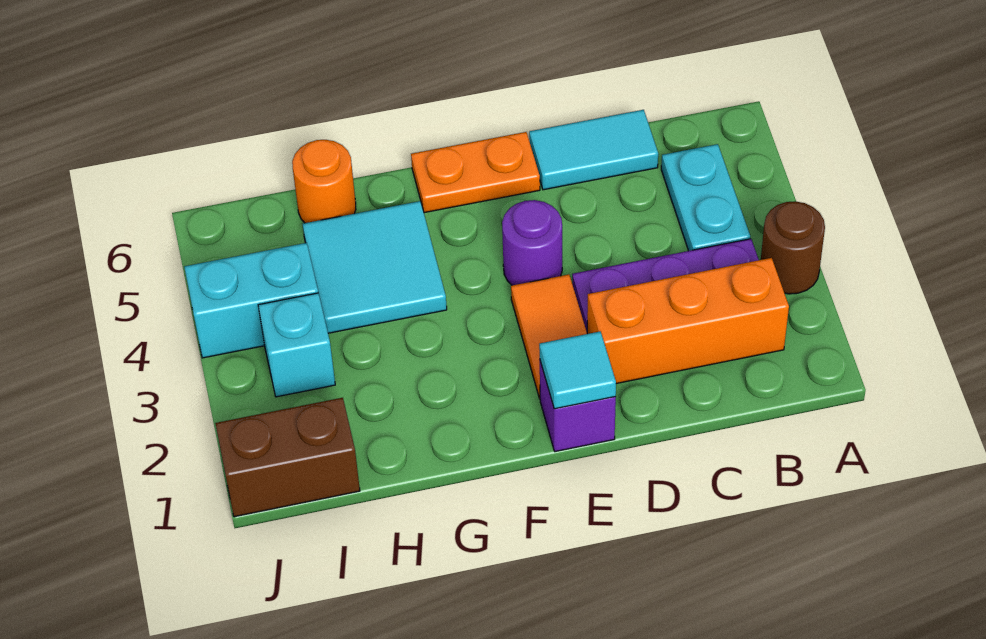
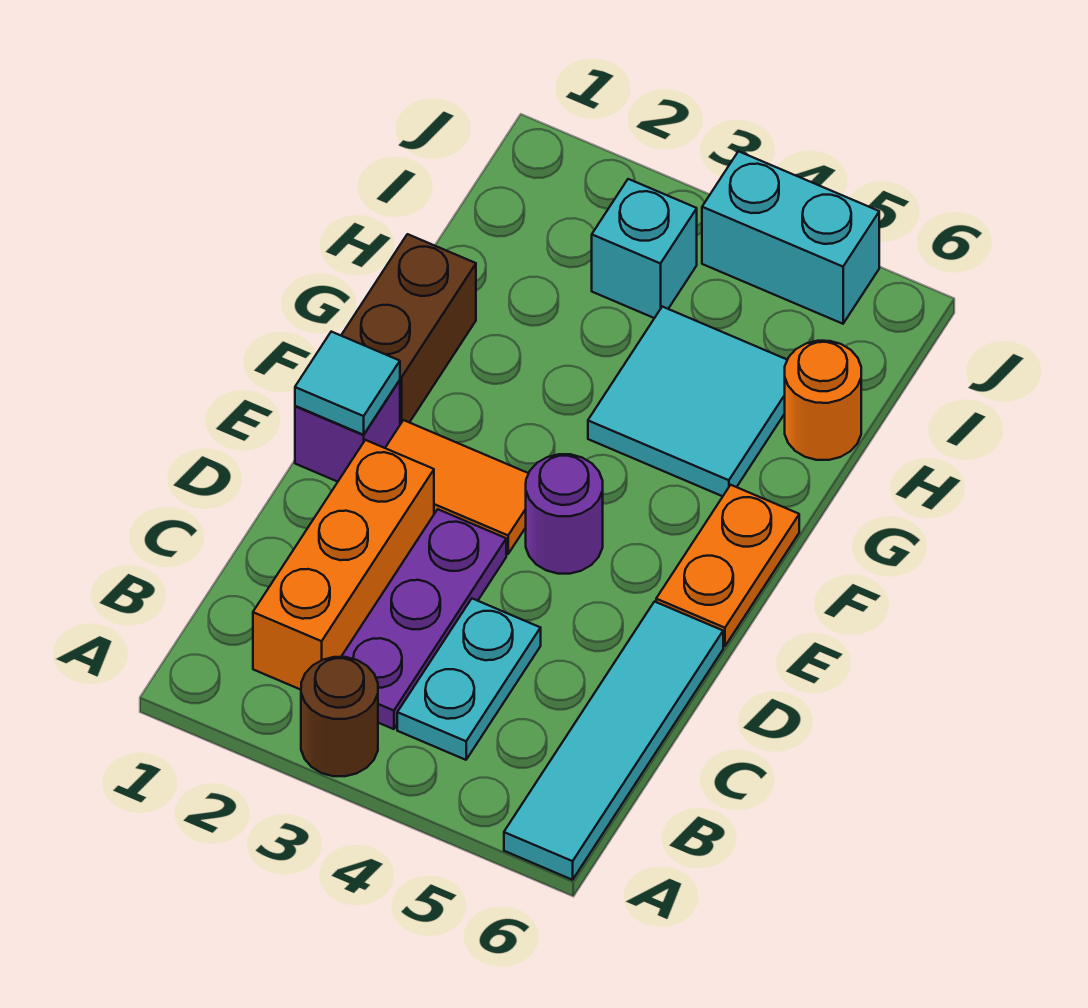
cyan plate B4:B5 level 1 -> cyan plate B4:C4 level 1
cyan tile C6:D6 level 1 -> cyan tile A6:D6 level 1
brown brick I1:J1 level 1 -> brown brick F1:G1 level 1
cyan brick I4:J4 level 1 -> cyan brick J4:J5 level 1

